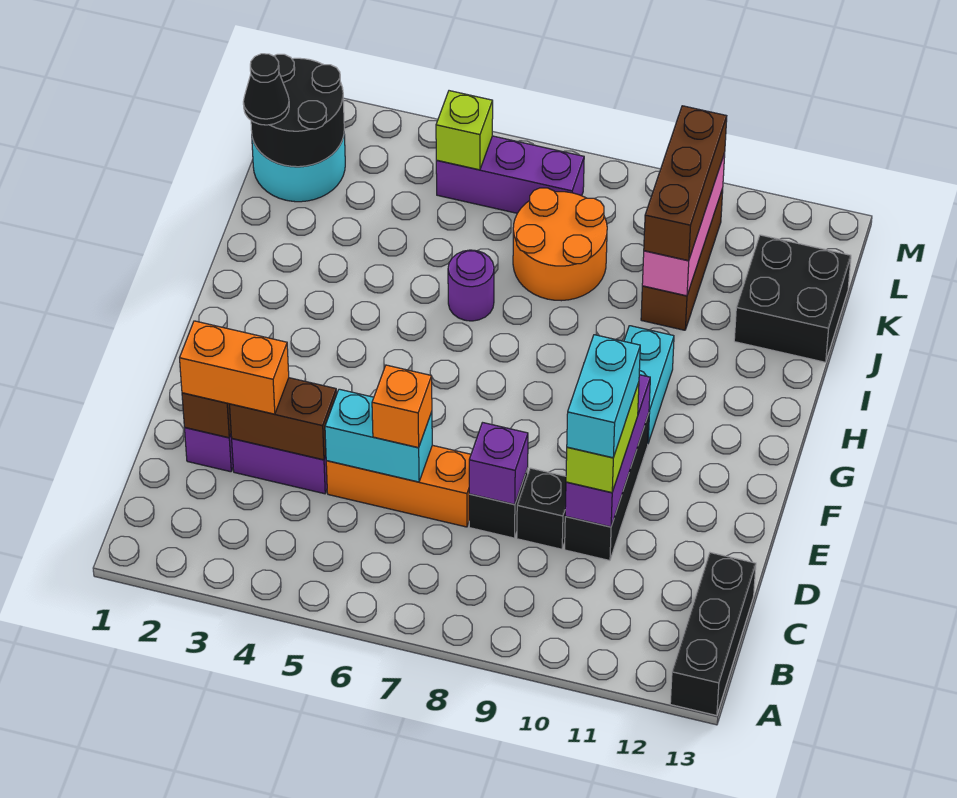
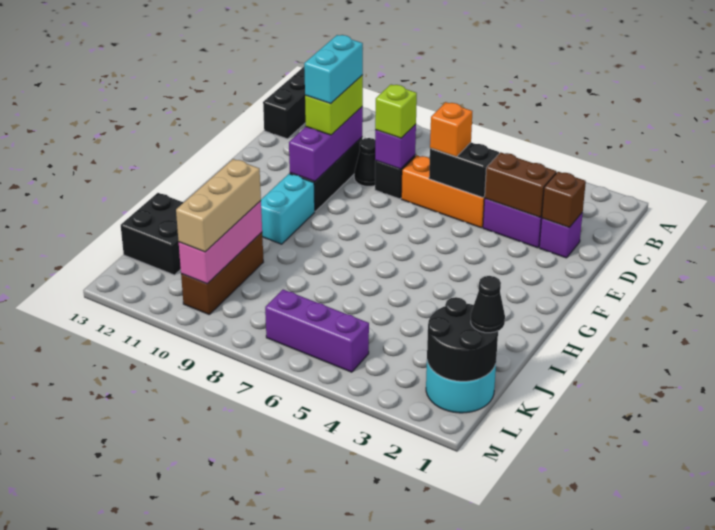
orange brick D2:D3 level 3 -> none
cyan brick D5:D6 level 2 -> black brick D5:D6 level 2
black brick D9 level 1 -> black cone D9 level 1
purple round brick I6 level 1 -> none
orange round brick J7:K8 level 1 -> none
brown brick J10:L10 level 3 -> tan brick J10:L10 level 3
lime brick L5 level 2 -> lime brick D8 level 3

